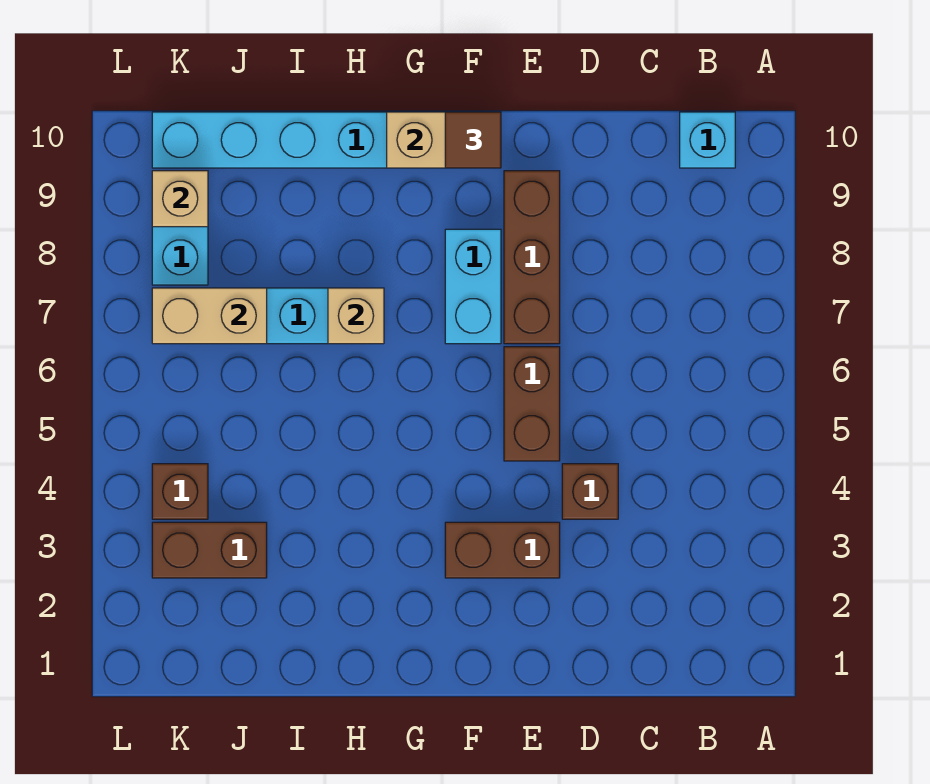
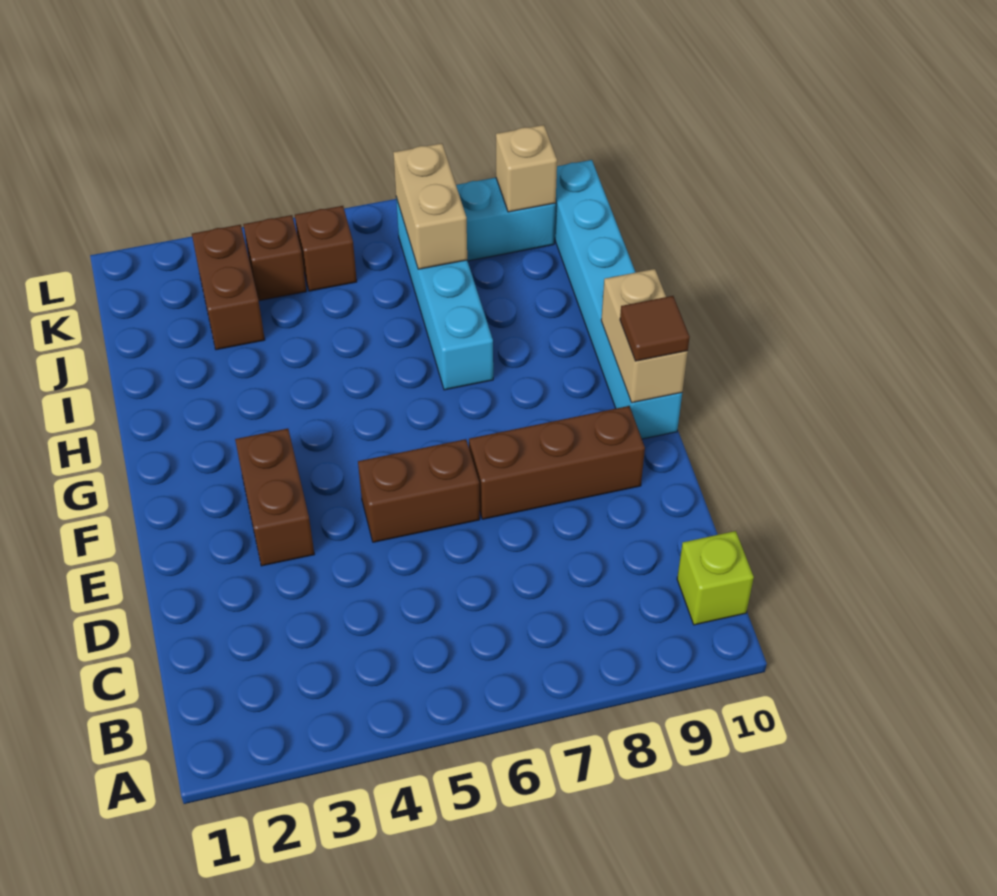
cyan brick B10 level 1 -> lime brick B10 level 1
brown brick D4 level 1 -> brown brick K5 level 1
cyan brick F7:F8 level 1 -> none
tan brick H7 level 2 -> none

